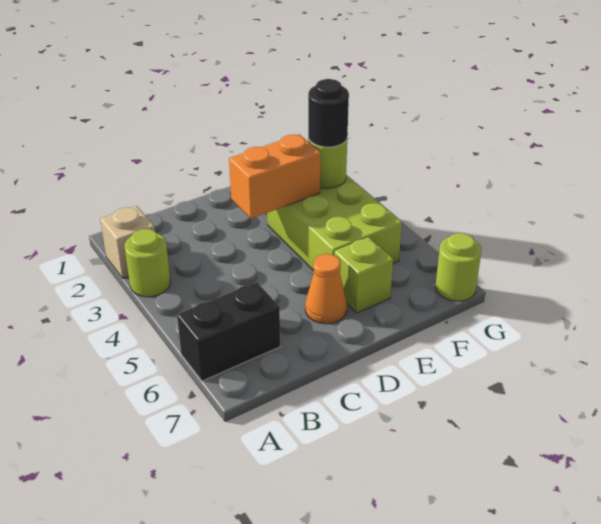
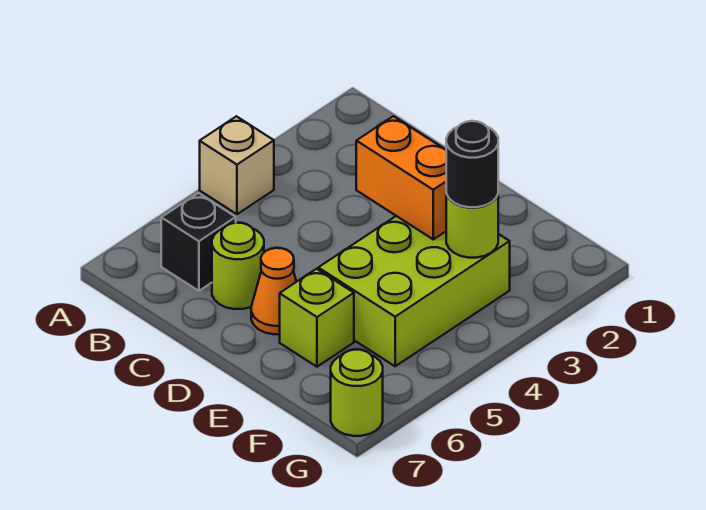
tan brick A2 level 1 -> tan brick A4 level 1
lime round brick A3 level 1 -> lime round brick C6 level 1
black brick A6:B6 level 1 -> black brick B6 level 1

